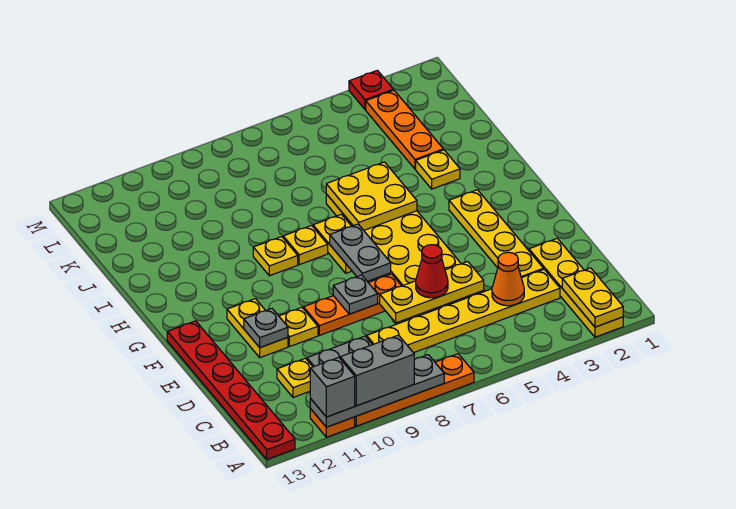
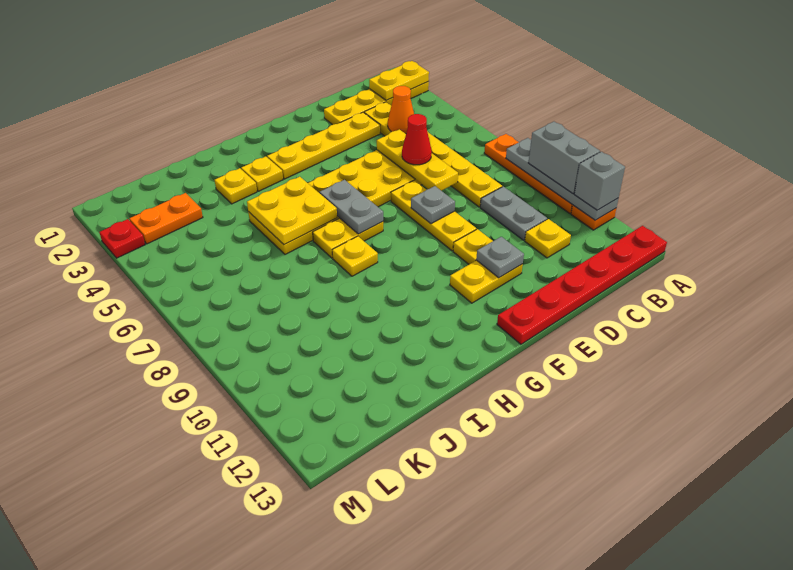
orange plate E7:E9 level 1 -> yellow plate E7:E9 level 1
grey plate F7:G7 level 2 -> grey plate G6:G7 level 2
yellow plate H9 level 1 -> yellow plate H3 level 1
orange plate J3:L3 level 1 -> orange plate K3:L3 level 1

